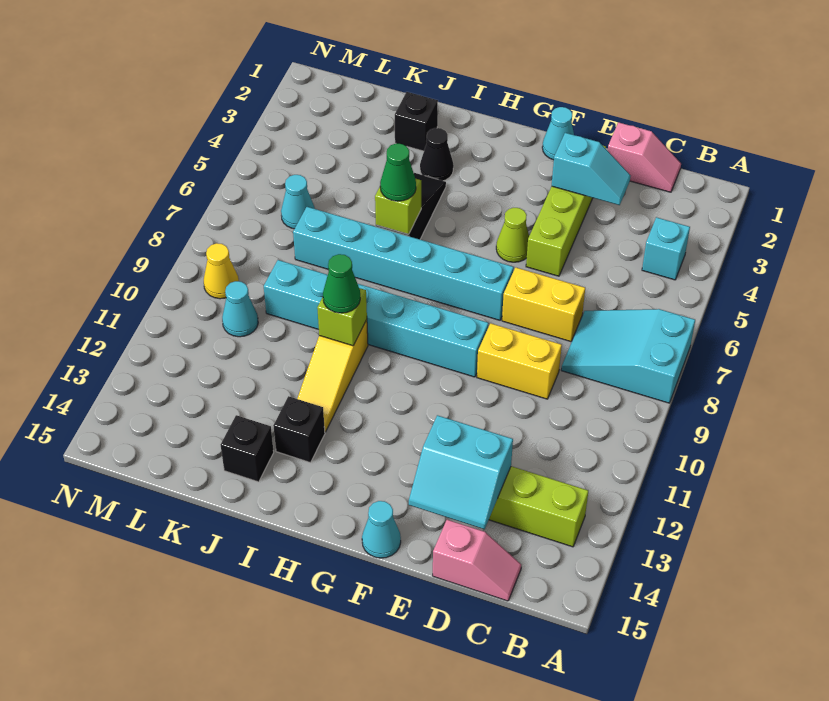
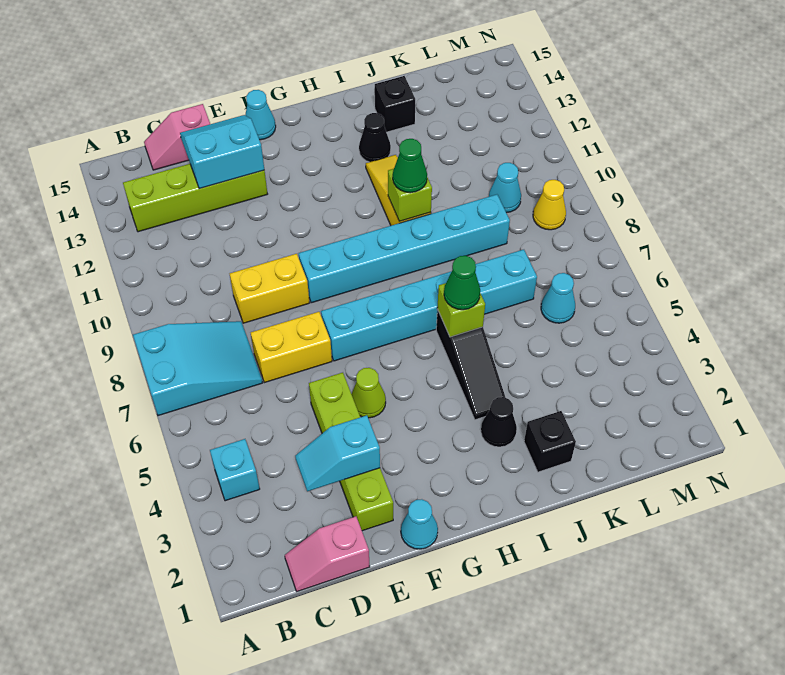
black brick I13 level 1 -> black cone I13 level 1

